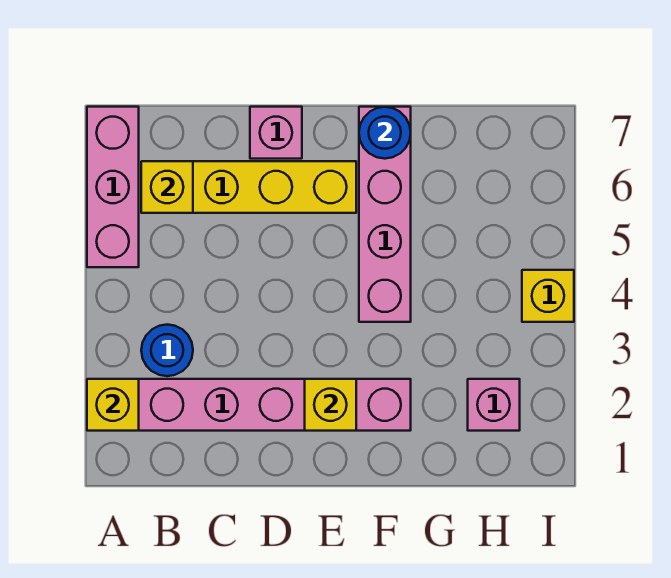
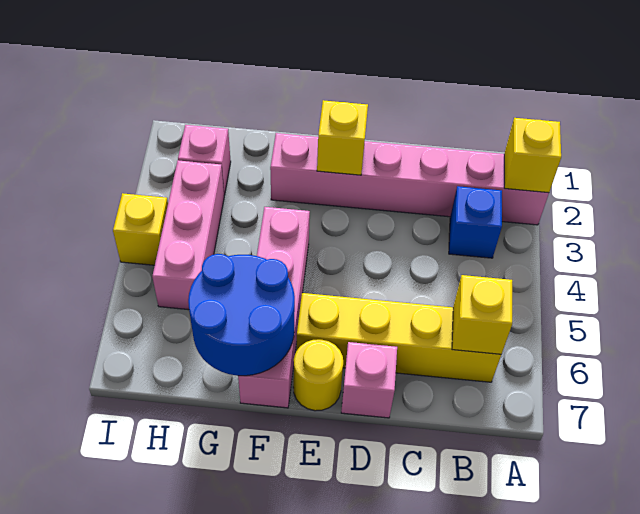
pink brick A5:A7 level 1 -> pink brick H3:H5 level 1
blue round brick B3 level 1 -> blue brick B3 level 1
none -> yellow round brick E7 level 1
blue round brick F7 level 2 -> blue round brick F6:G7 level 2

